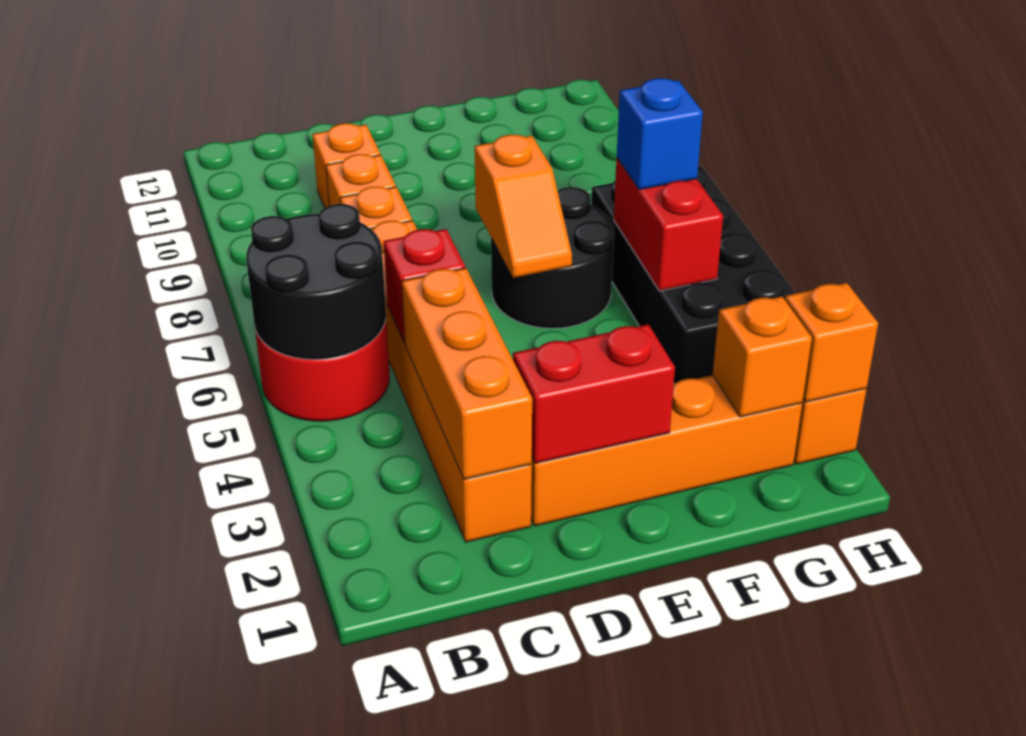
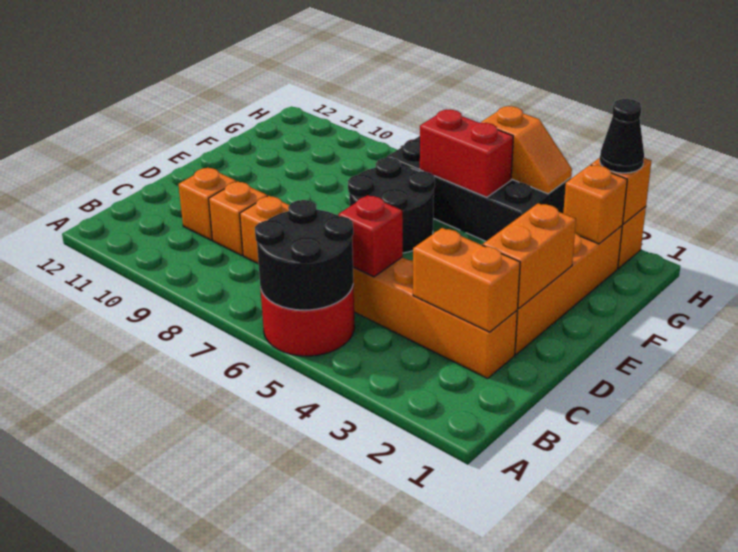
orange brick C2:C4 level 2 -> orange brick C2:C3 level 2
red brick D2:E2 level 2 -> orange brick D2:E2 level 2
orange slope E6:E7 level 2 top 7 -> orange slope H4:H5 level 2 top 5
blue brick G6 level 3 -> none
none -> black cone H2 level 3

